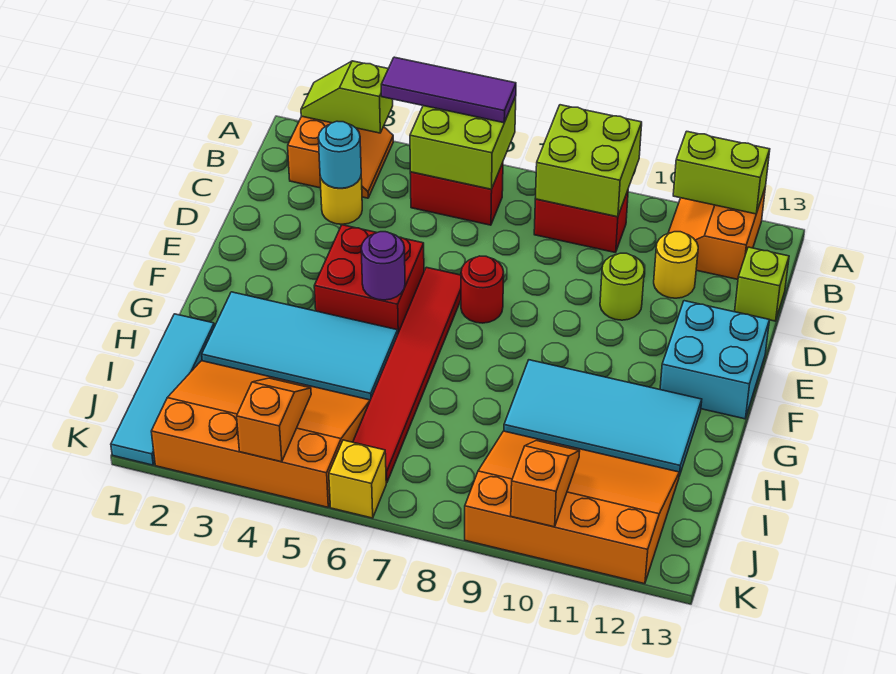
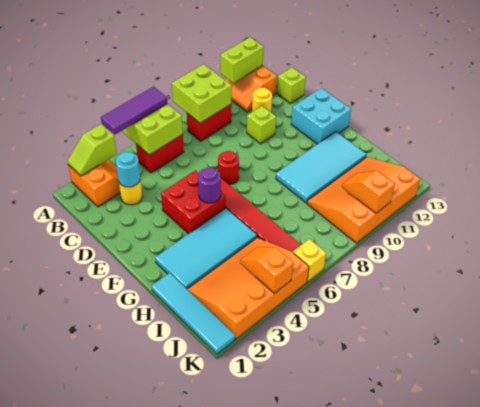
lime round brick D10 level 1 -> lime brick D10 level 1

